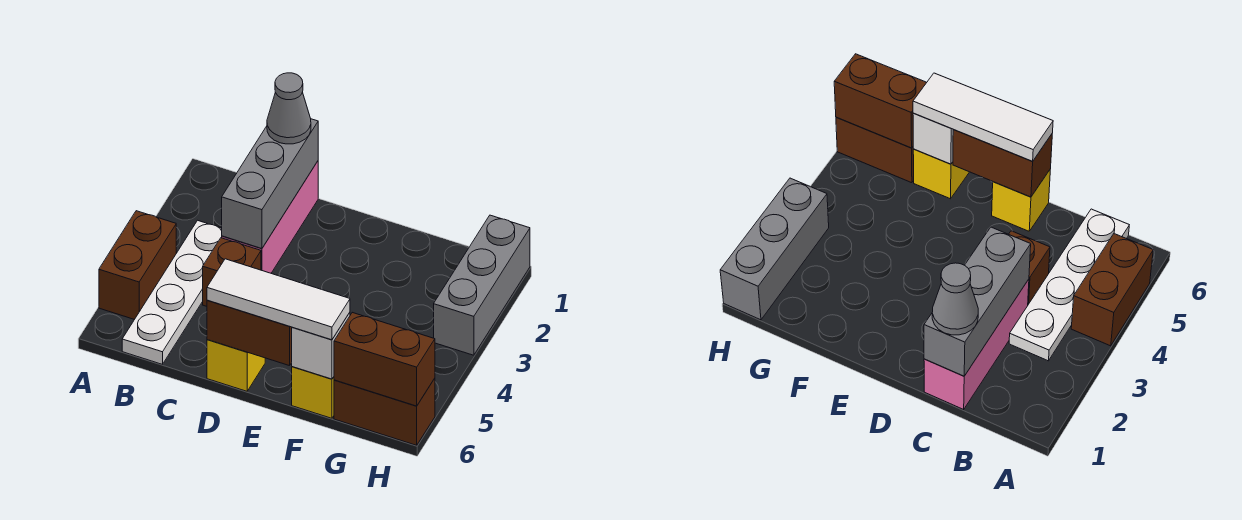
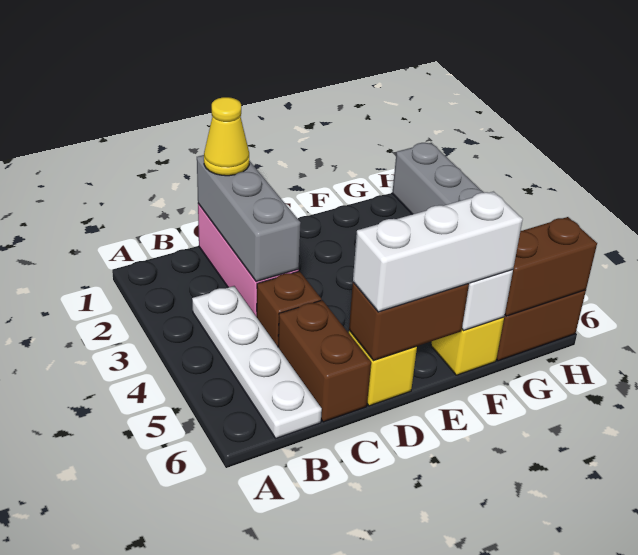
brown brick A4:A5 level 1 -> brown brick C5:C6 level 1
grey cone C1 level 3 -> yellow cone C1 level 3
white tile D6:F6 level 3 -> white brick D6:F6 level 3

